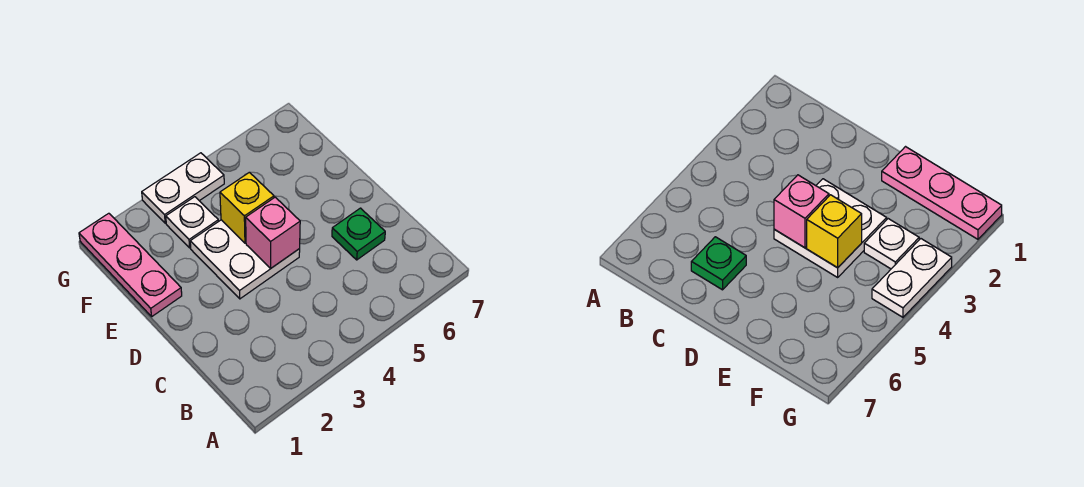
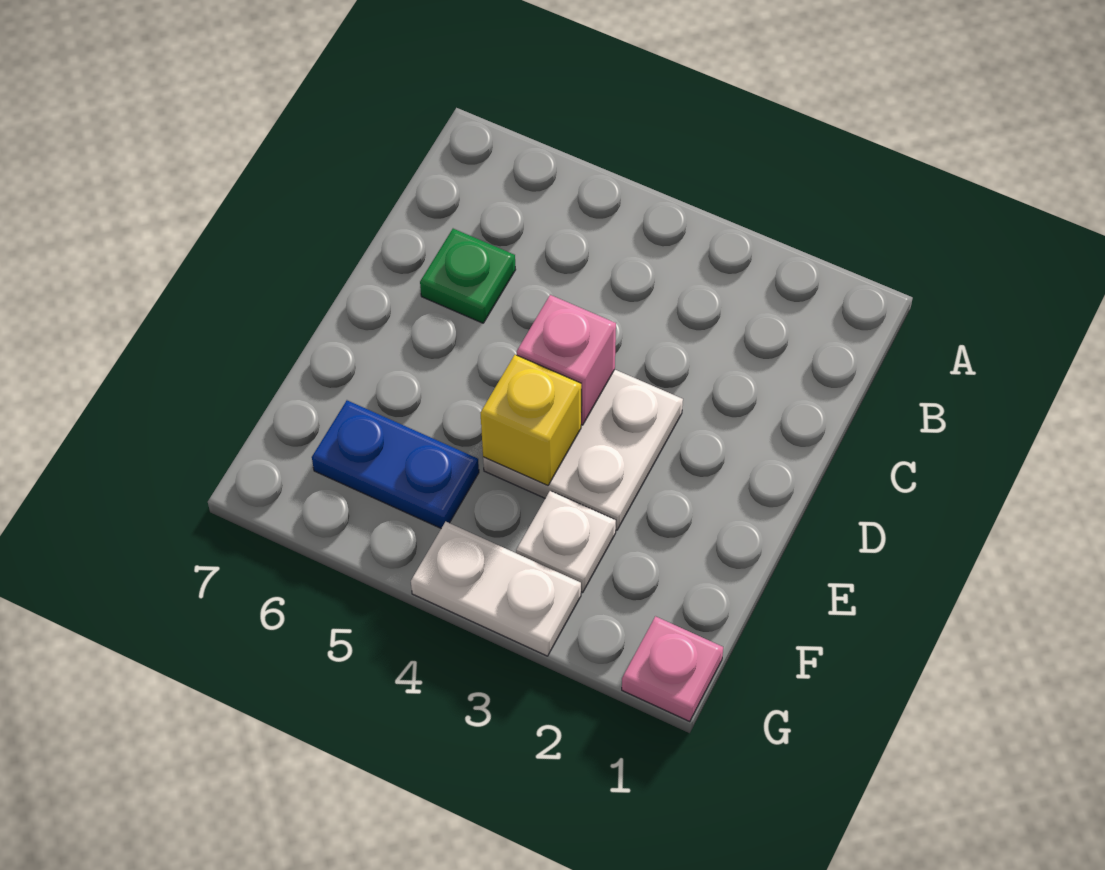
pink plate E1:G1 level 1 -> pink plate G1 level 1
none -> blue plate F5:F6 level 1

